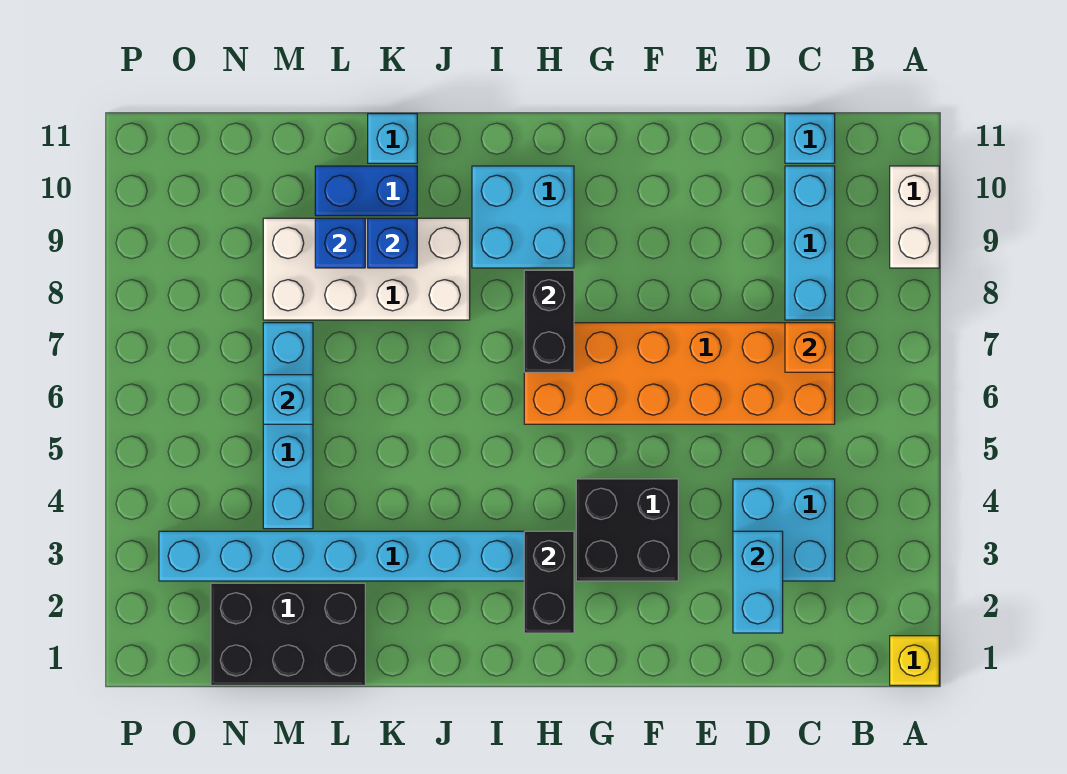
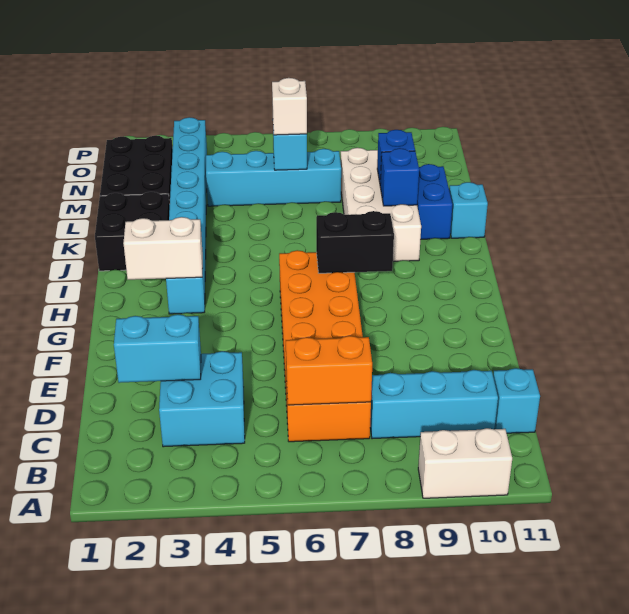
yellow brick A1 level 1 -> none
orange brick C7 level 2 -> orange brick C6:C7 level 2
black brick F3:G4 level 1 -> black brick J1:K2 level 1
black brick H2:H3 level 2 -> white brick H2:H3 level 2
cyan brick H9:I10 level 1 -> none
none -> white brick M6 level 3

